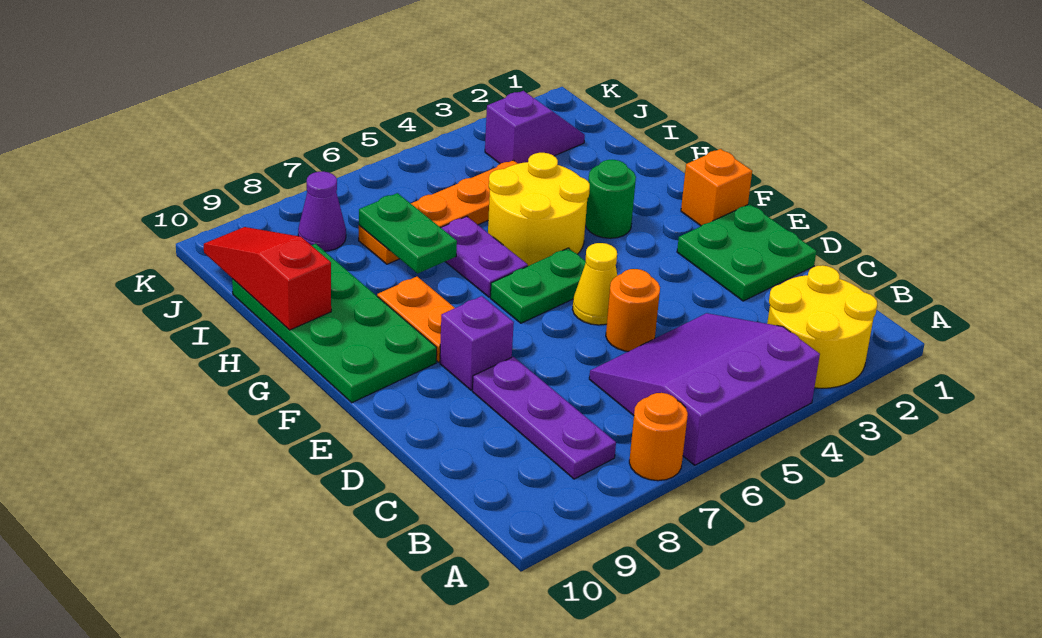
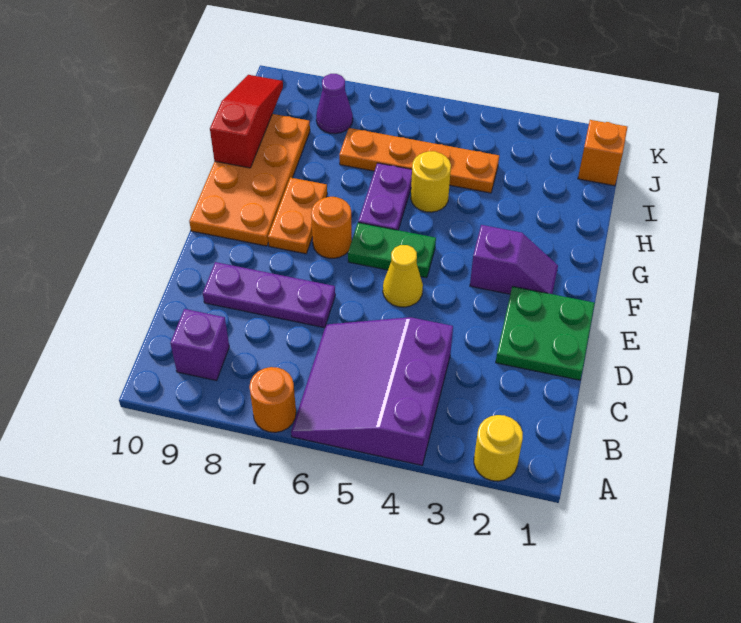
yellow round brick A2:B3 level 1 -> yellow round brick A2 level 1
purple slope A4:C6 level 1 top A -> purple slope A4:C6 level 1 top 4
purple plate B8:D8 level 1 -> purple plate D7:D9 level 1
orange round brick D5 level 1 -> orange round brick F7 level 1
purple brick E8 level 1 -> purple brick B9 level 1
orange brick F1 level 1 -> orange brick J1 level 1
green plate F9:I10 level 1 -> orange plate F9:I10 level 1
green round brick G3 level 1 -> none
yellow round brick G4:H5 level 1 -> yellow round brick H5 level 1
green plate H7:I7 level 2 -> none
purple slope J2:J3 level 1 top 3 -> purple slope F2:F3 level 1 top 3

